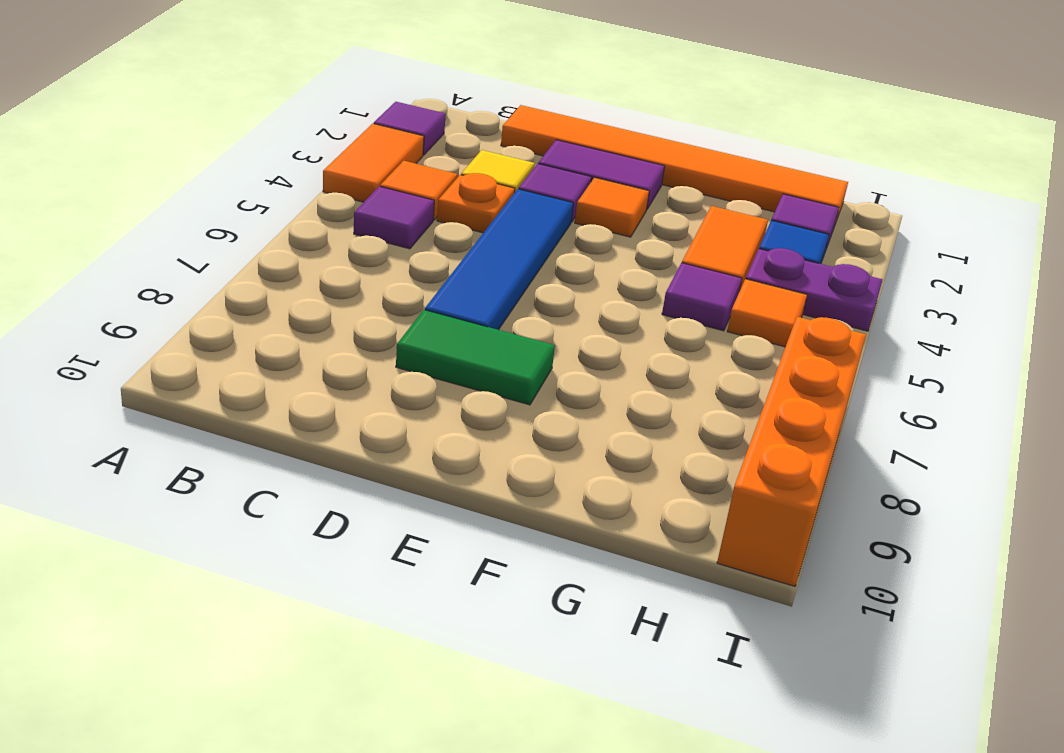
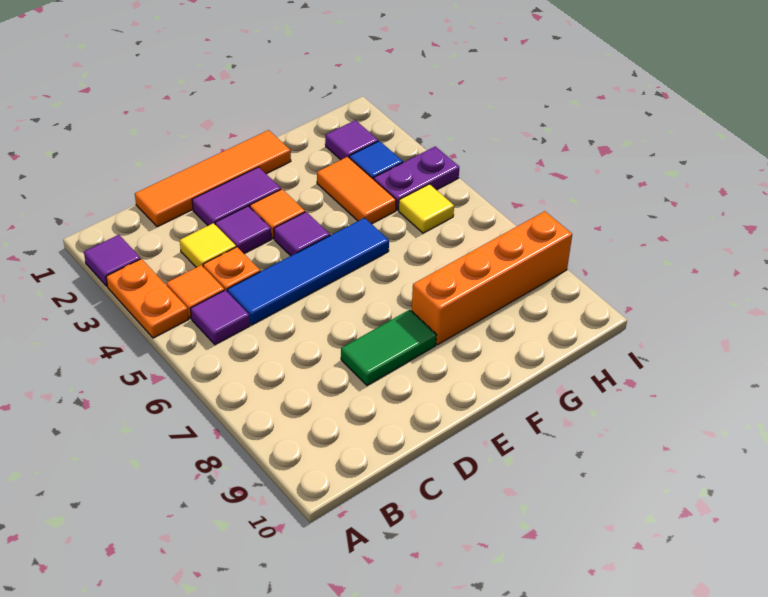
orange tile A3:A4 level 1 -> orange plate A3:A4 level 1
orange tile C1:H1 level 1 -> orange tile C1:F1 level 1
blue tile D4:D7 level 1 -> blue tile C5:F5 level 1
purple tile G5 level 1 -> purple tile E4 level 1
orange tile H5 level 1 -> yellow tile H5 level 1
orange brick I7:I10 level 1 -> orange brick F8:I8 level 1

